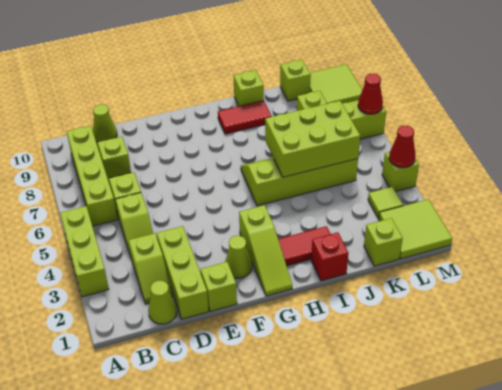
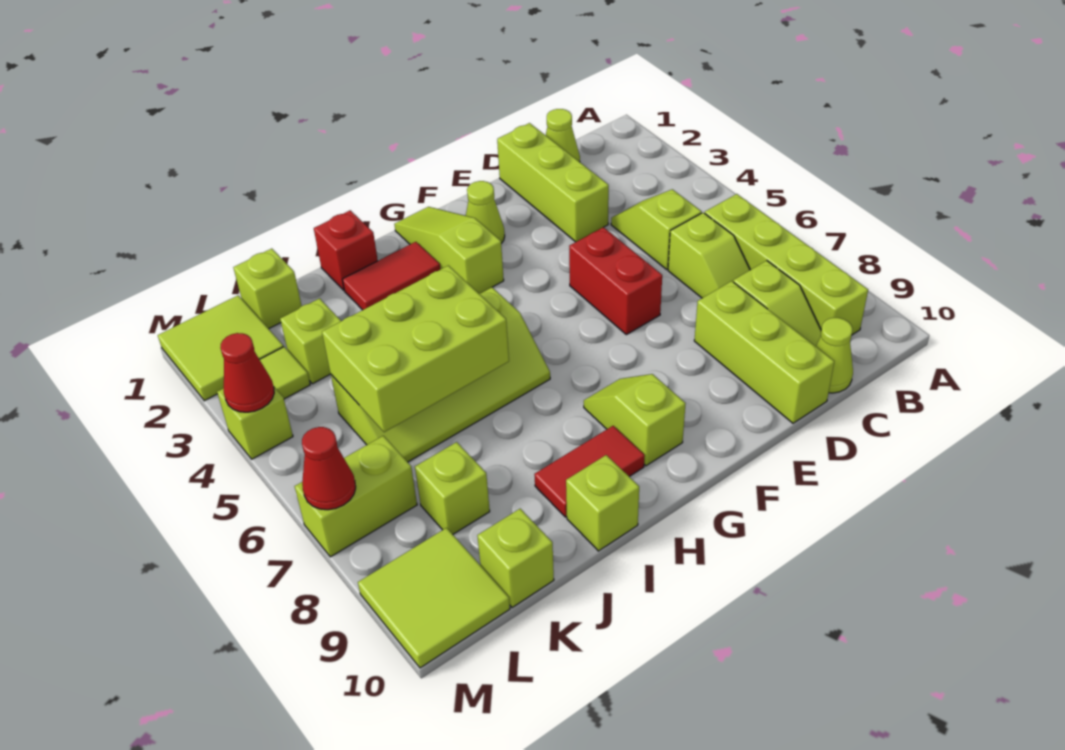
lime brick A3:A5 level 1 -> lime brick D8:D10 level 1
lime slope C2:C3 level 1 top 3 -> lime slope G8:G9 level 1 top 9
lime brick E1 level 1 -> lime brick K3 level 1
none -> red brick E5:E6 level 1

